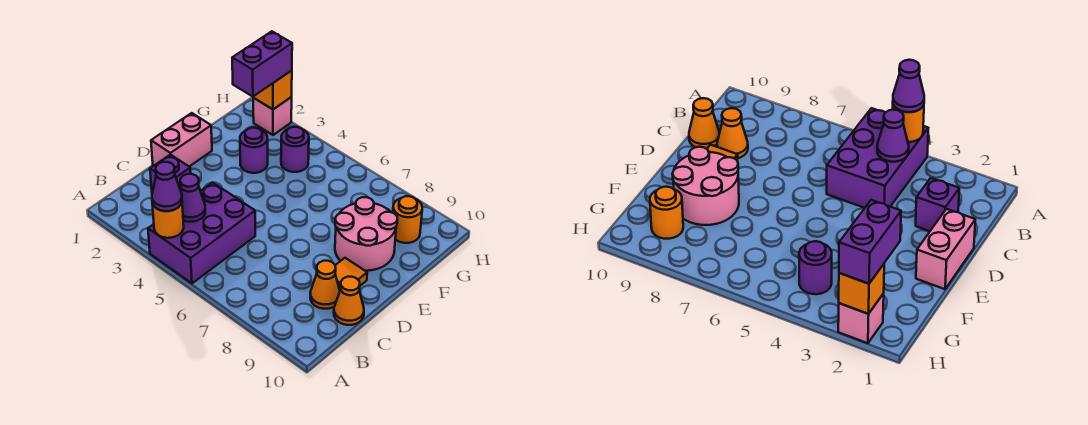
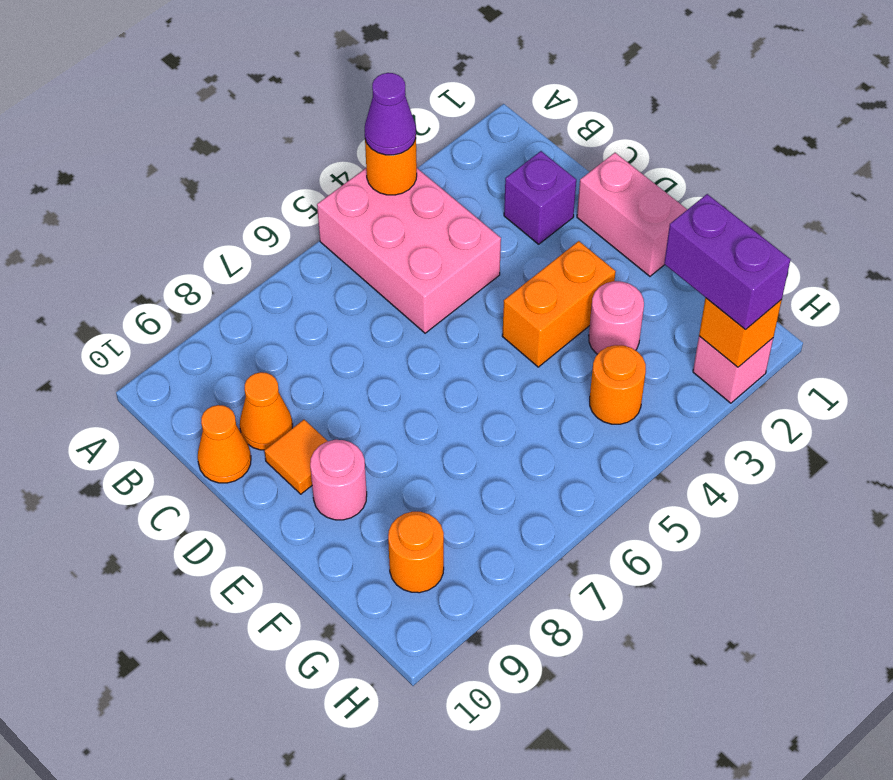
purple brick A4:C5 level 1 -> pink brick A4:C5 level 1
purple cone B4 level 2 -> none
none -> orange brick E3:E4 level 1
pink round brick E8:F9 level 1 -> pink round brick E9 level 1
purple round brick F3 level 1 -> pink round brick F3 level 1
purple round brick G4 level 1 -> orange round brick G4 level 1

